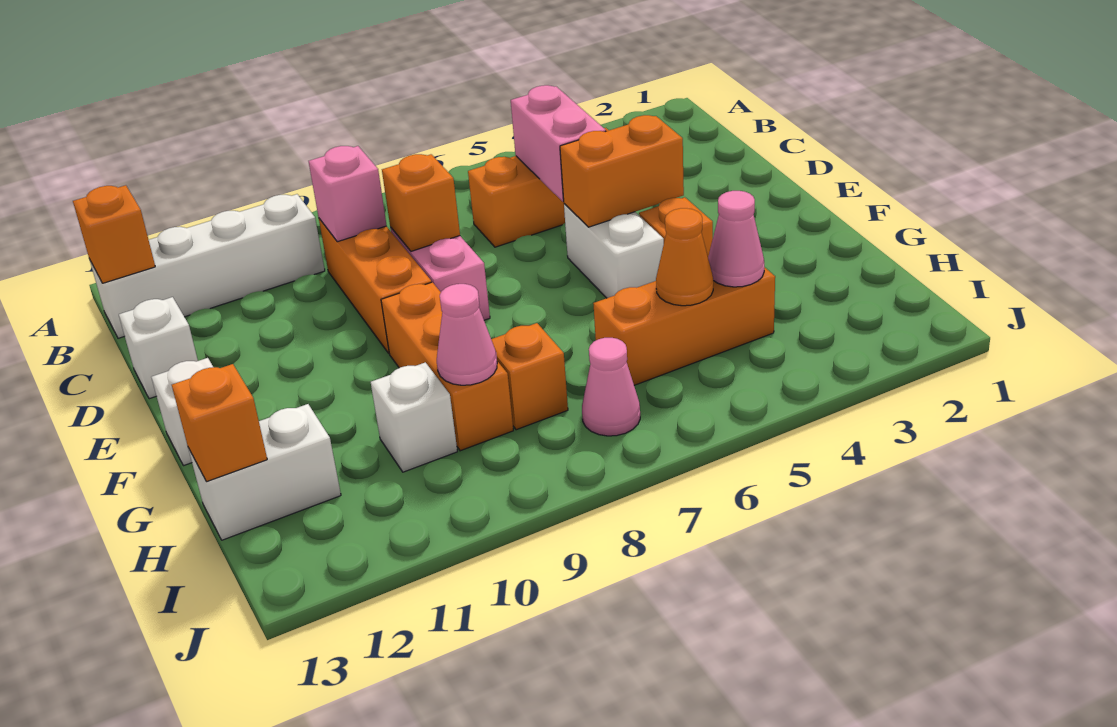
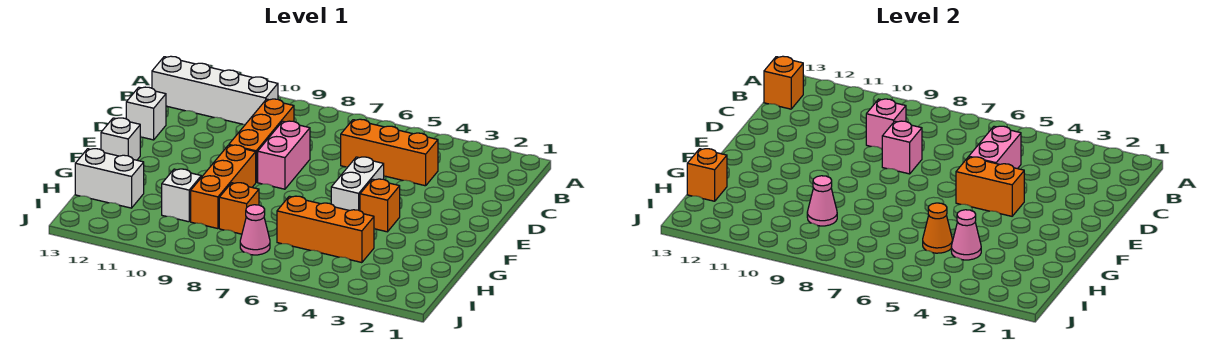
orange brick D8 level 2 -> pink brick D8 level 2

